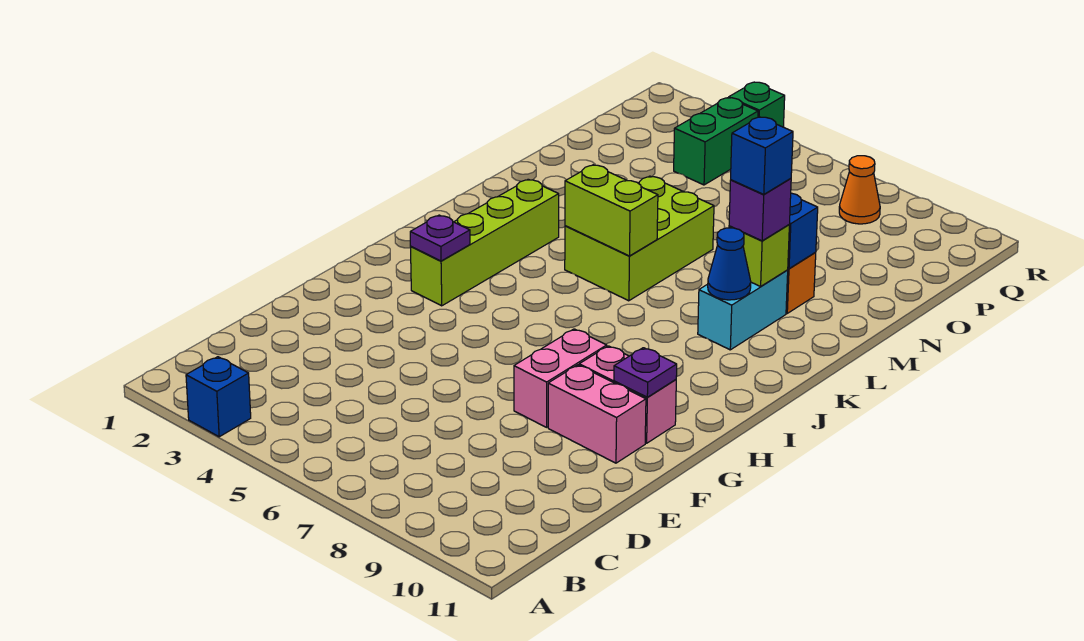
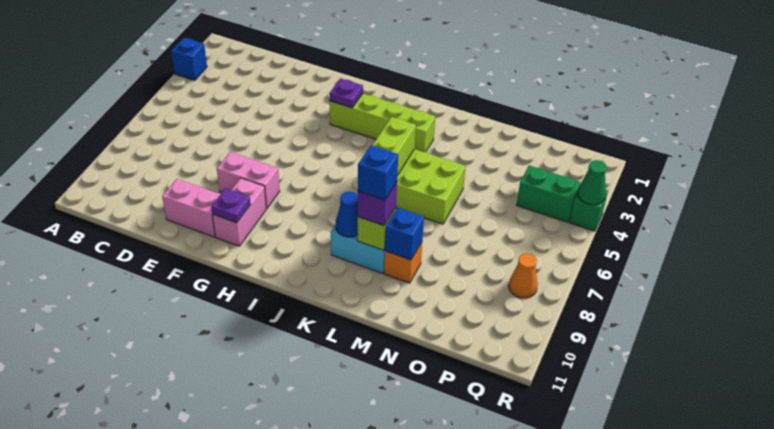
pink brick F9:F10 level 1 -> pink brick E10:F10 level 1
none -> green cone R4 level 2

